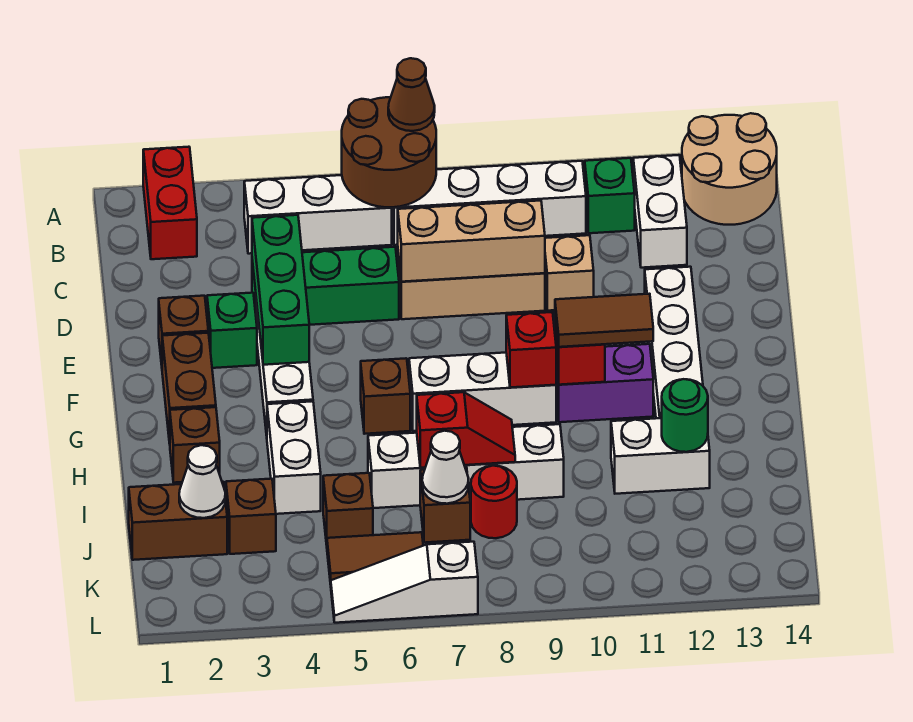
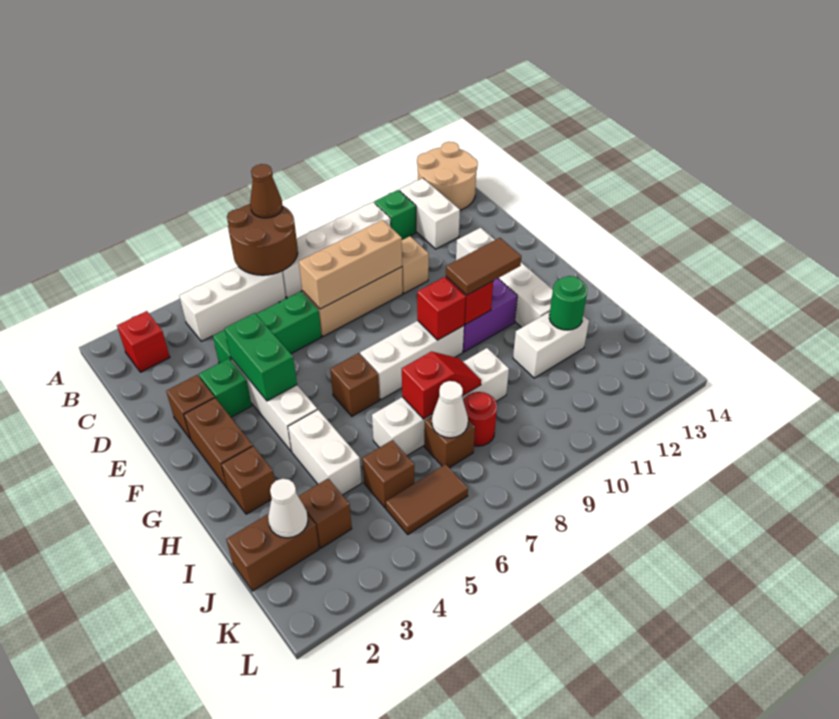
red brick A2:B2 level 1 -> red brick B2 level 1
green brick D4:F4 level 2 -> green brick E4:F4 level 2
white slope L5:L7 level 1 top 7 -> none

